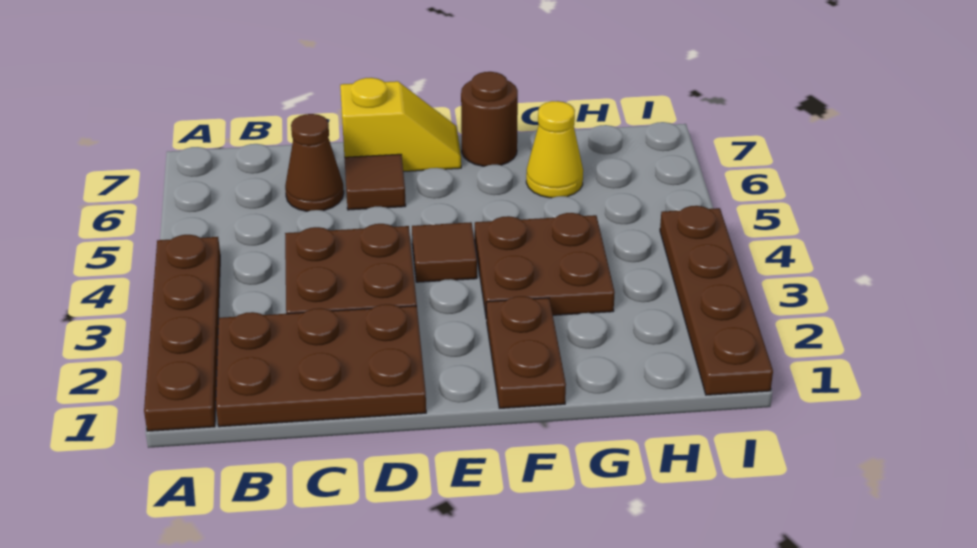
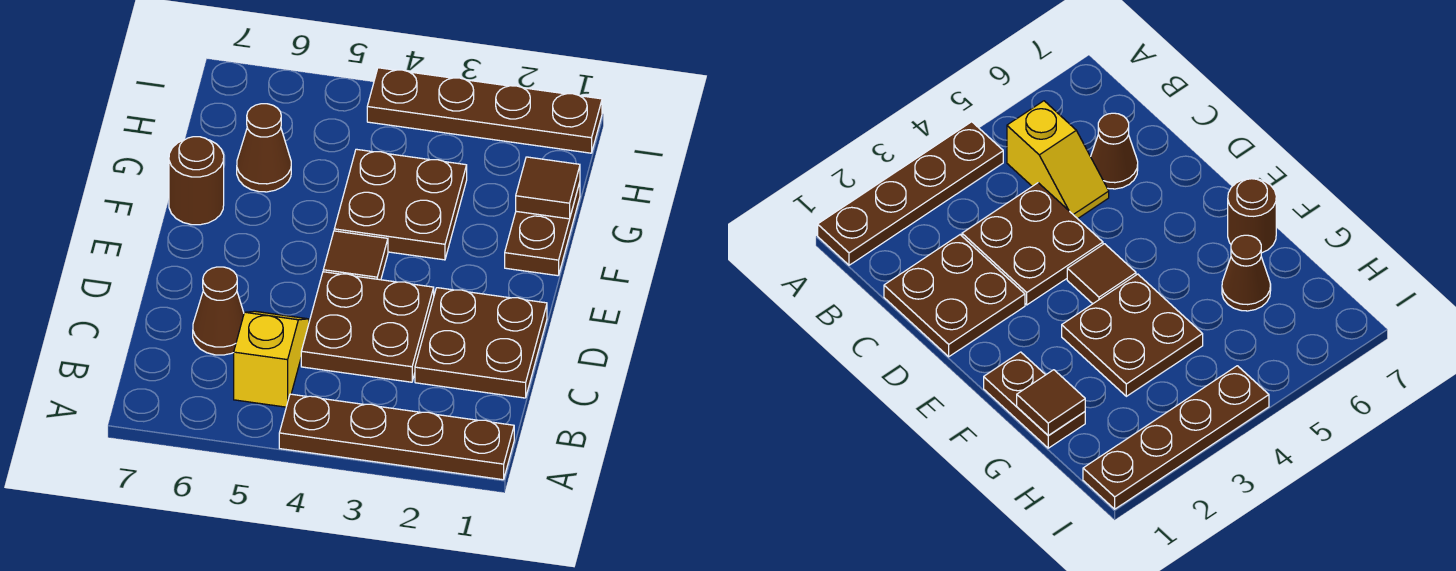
brown plate B1:D2 level 1 -> brown plate C1:D2 level 1
brown tile D6 level 1 -> brown tile G1 level 2
yellow slope D7:E7 level 1 top D -> yellow slope B5:C5 level 1 top B
brown plate F1:F2 level 1 -> brown plate F1:G1 level 1
yellow cone G6 level 1 -> brown cone G6 level 1

